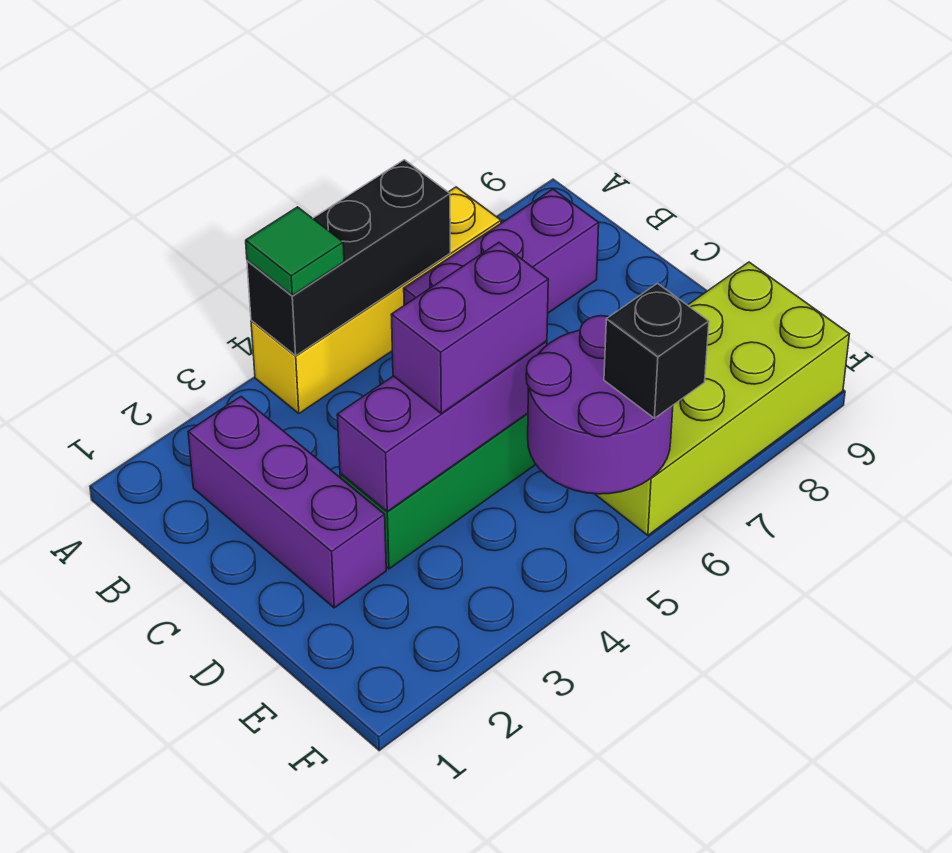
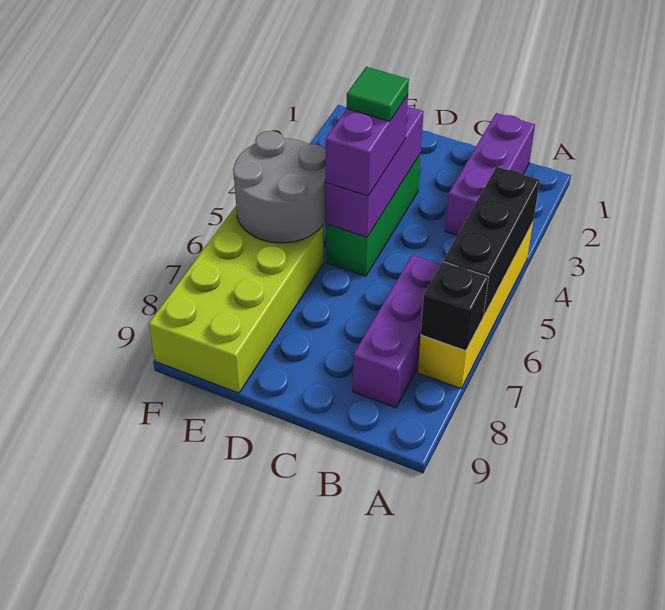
green tile A4 level 3 -> green tile D4 level 4
purple brick B2:D2 level 1 -> purple brick B1:B3 level 1
purple round brick E5:F6 level 2 -> grey round brick E5:F6 level 2
black brick F6 level 3 -> black brick A7 level 2

